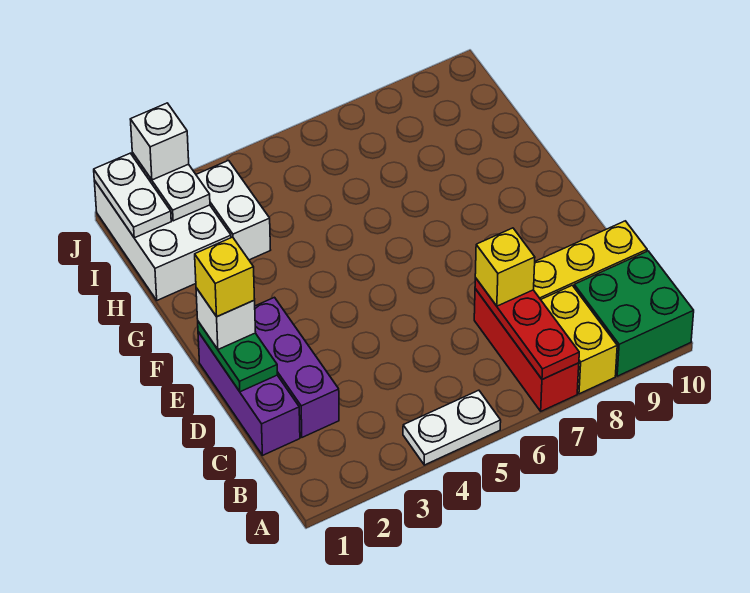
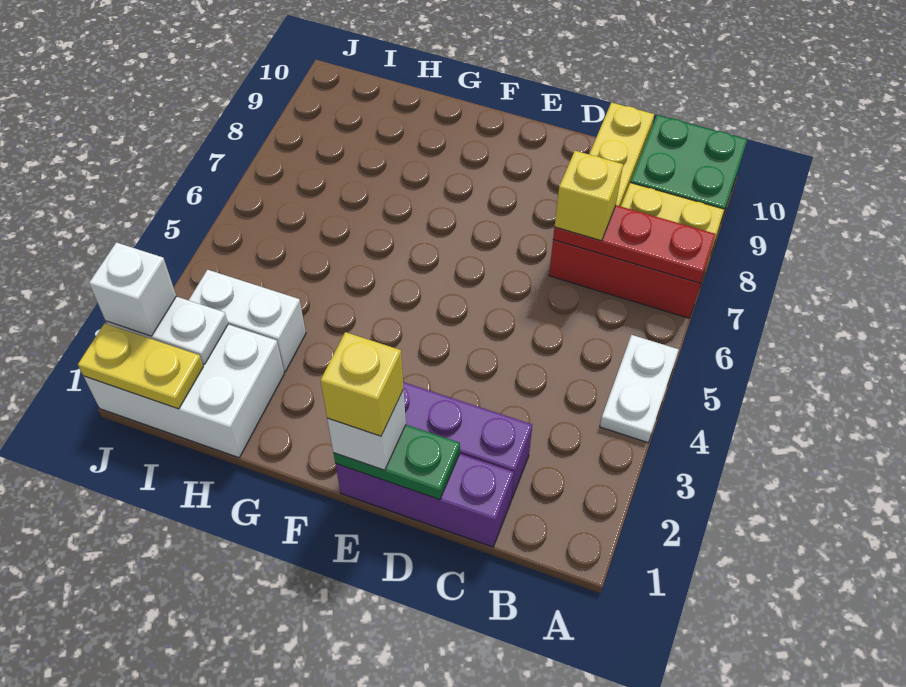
white plate I1:J1 level 2 -> yellow plate I1:J1 level 2

